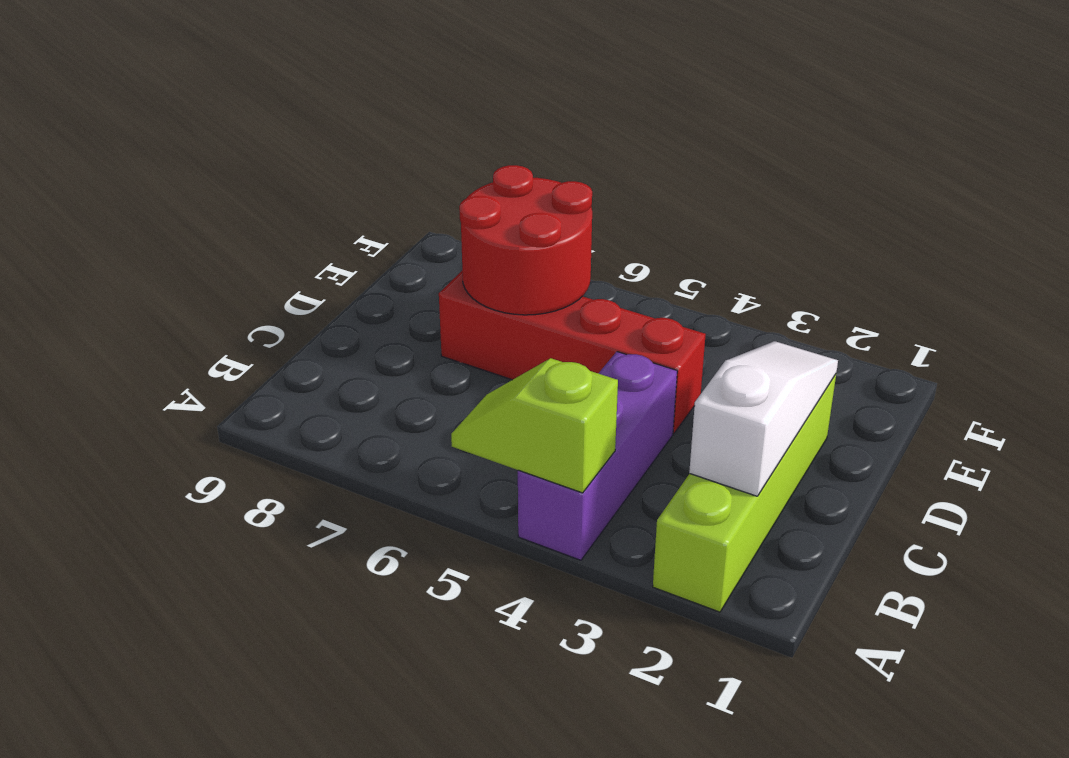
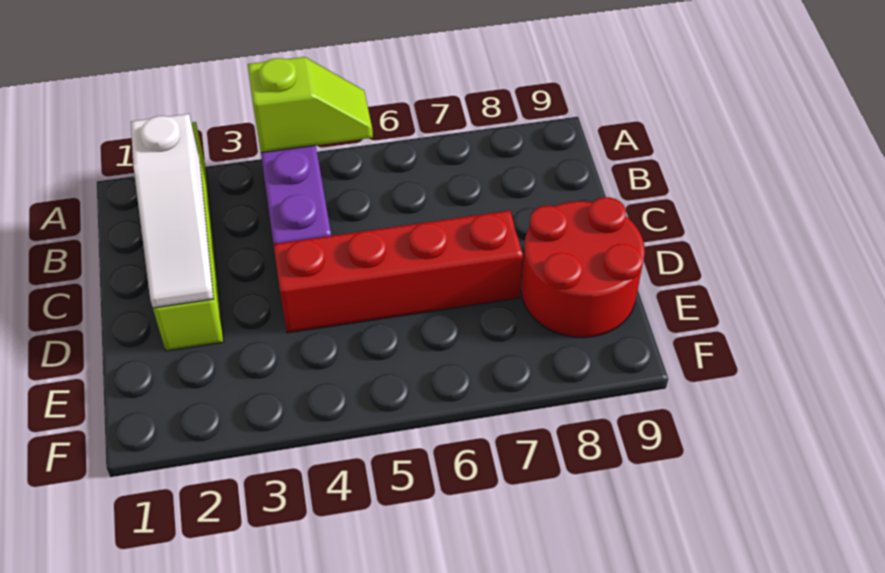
red round brick D6:E7 level 2 -> red round brick D8:E9 level 1

